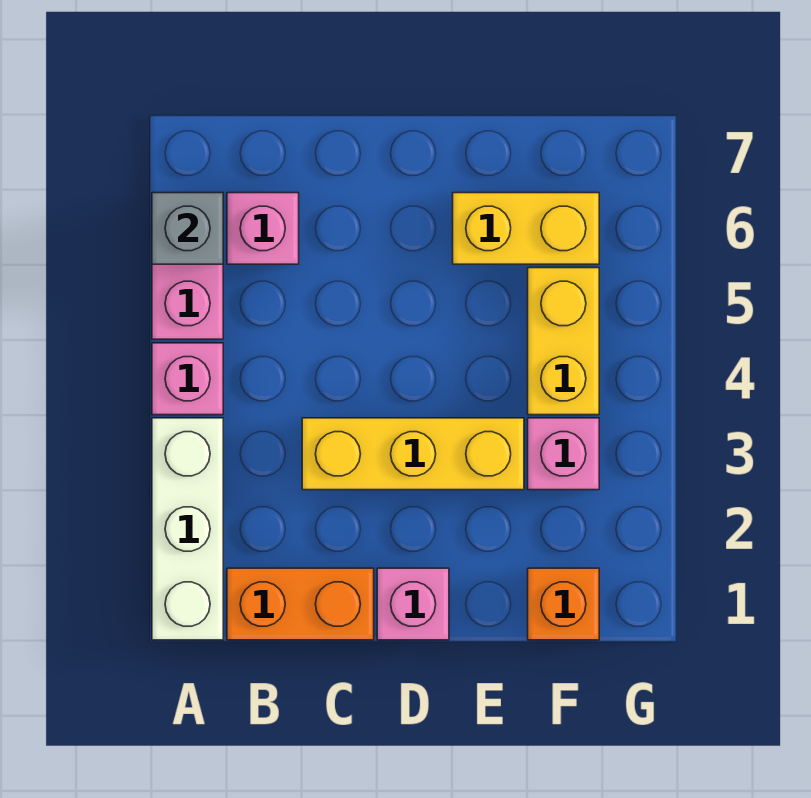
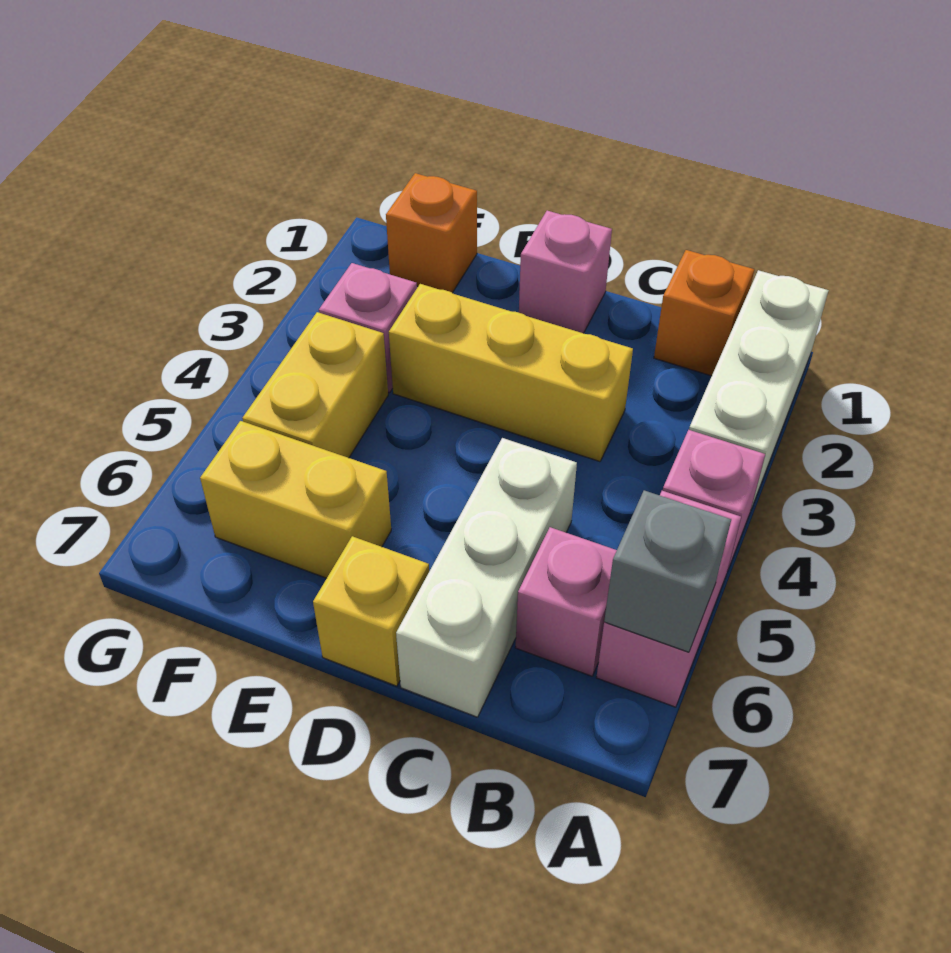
orange brick B1:C1 level 1 -> orange brick B1 level 1
none -> white brick C5:C7 level 1
none -> yellow brick D7 level 1

